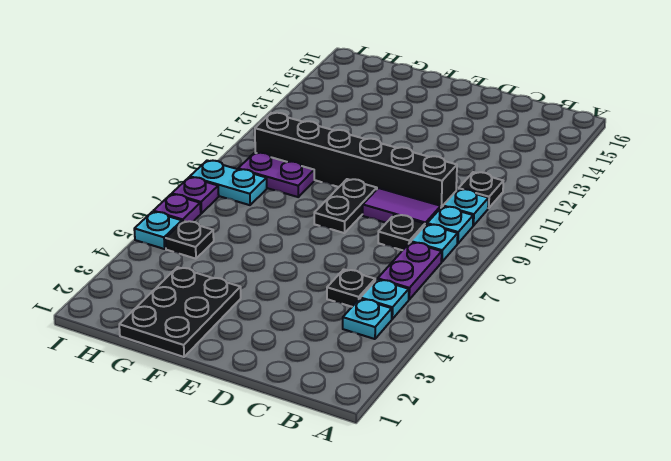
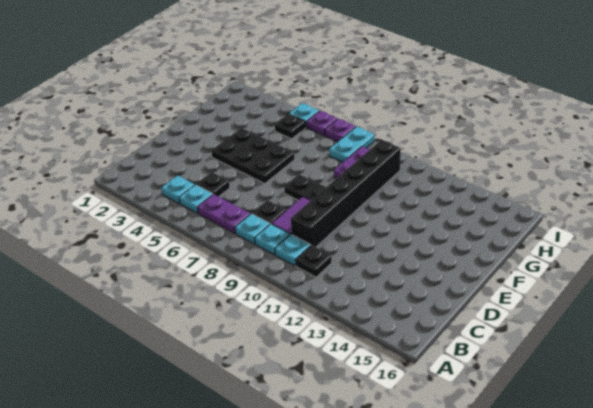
black plate F1:G3 level 1 -> black plate E4:F6 level 1

